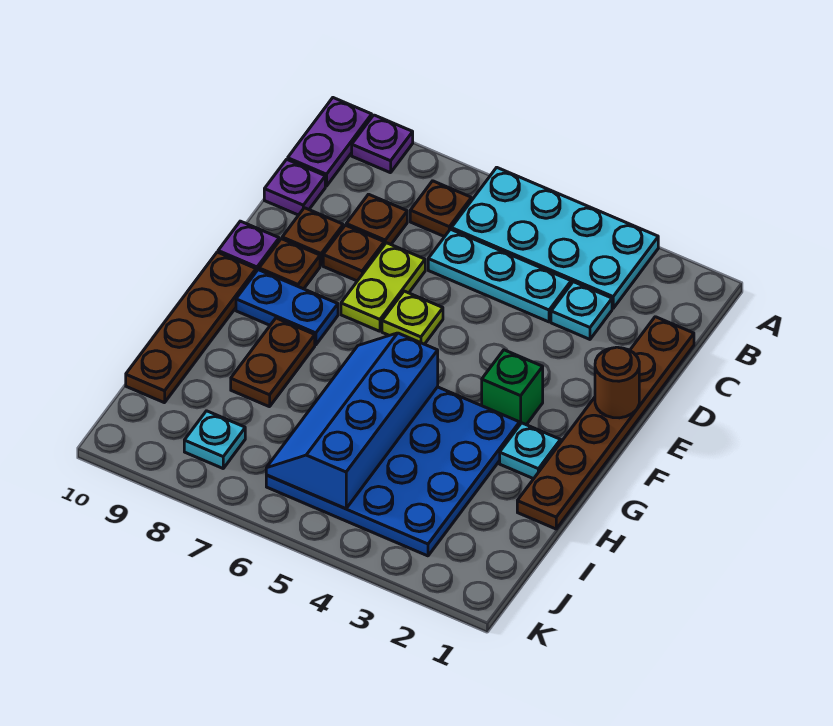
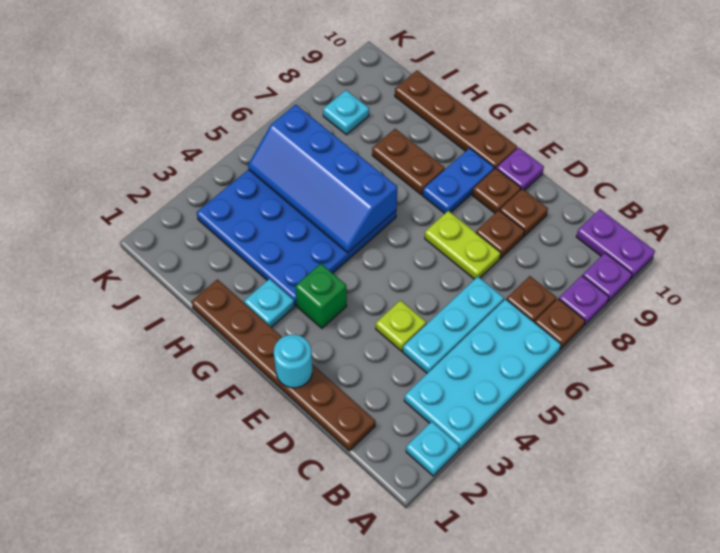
cyan plate C3 level 1 -> cyan plate A2 level 1
brown plate C8 level 1 -> brown plate A7 level 1
purple plate C10 level 1 -> purple plate A8 level 1
brown round brick E1 level 2 -> cyan round brick E1 level 2
lime plate E6 level 1 -> lime plate D4 level 1
blue slope G5:J6 level 2 top 5 -> blue slope G5:J6 level 2 top 6

